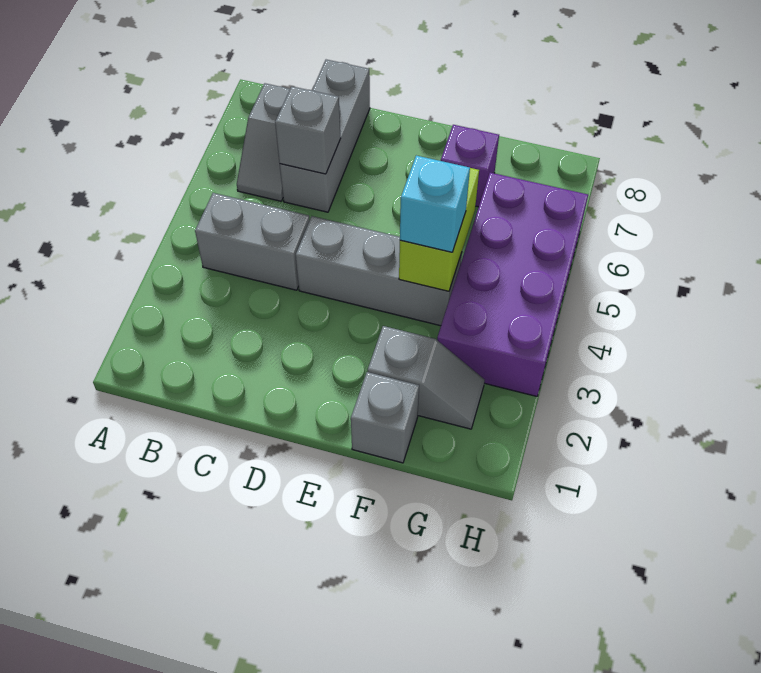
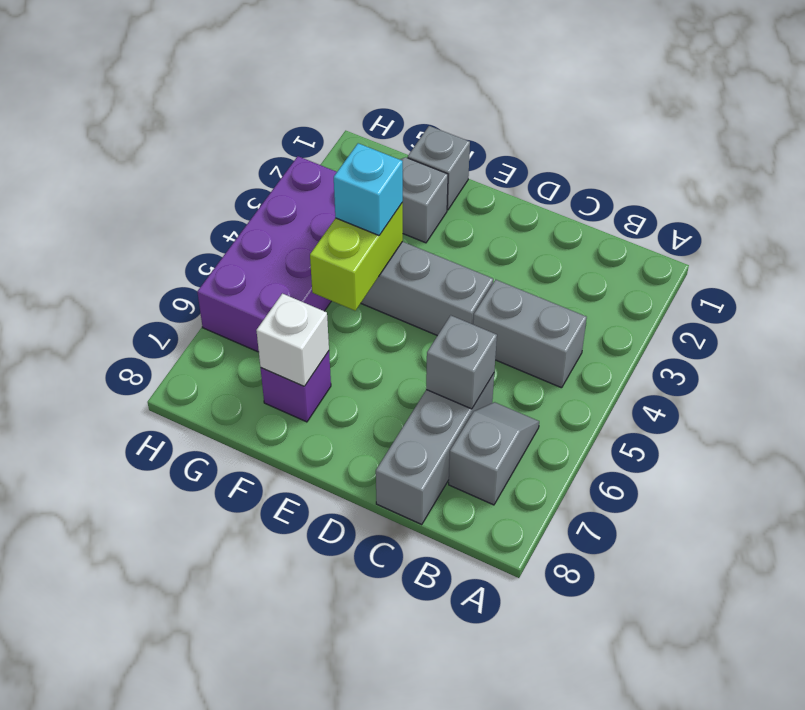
none -> white brick F7 level 2

